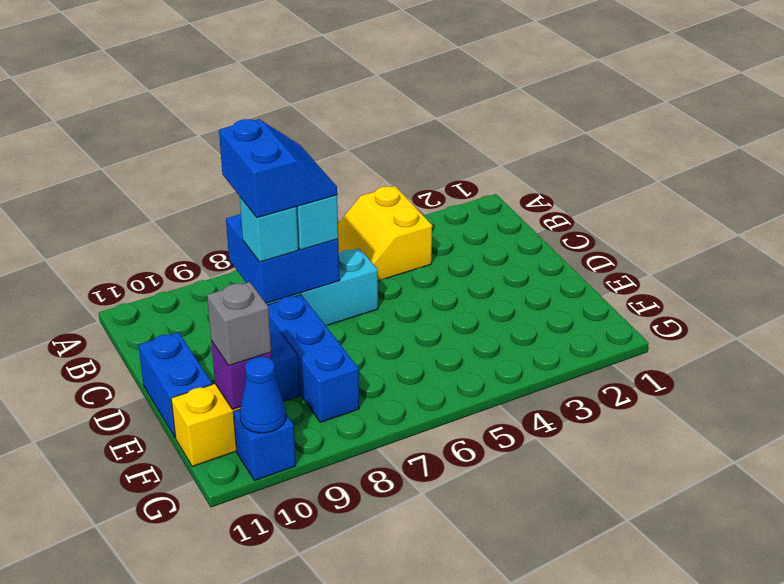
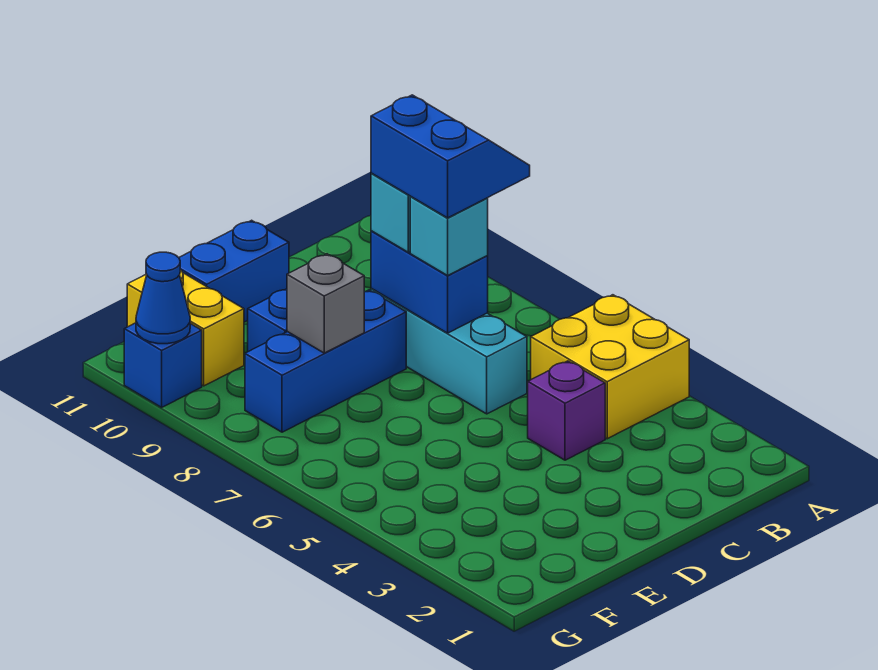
yellow slope A4:B5 level 1 top 4 -> yellow brick A4:B5 level 1
blue brick B7:C8 level 2 -> blue brick C7:C8 level 2
blue slope B7:C8 level 4 top 8 -> blue slope B7:C8 level 4 top C
purple brick F10 level 2 -> purple brick C4 level 1
grey brick F10 level 3 -> grey brick E8 level 2

